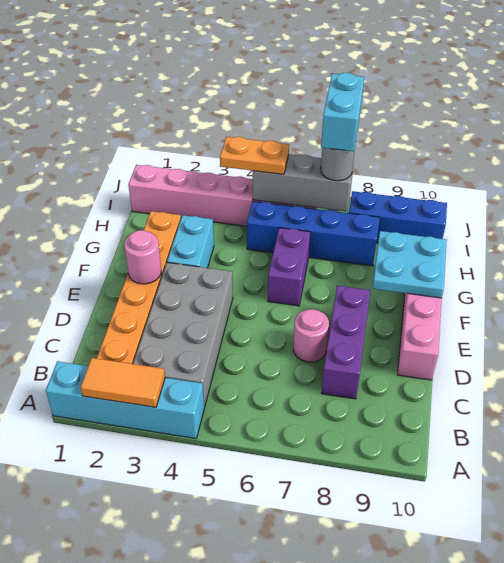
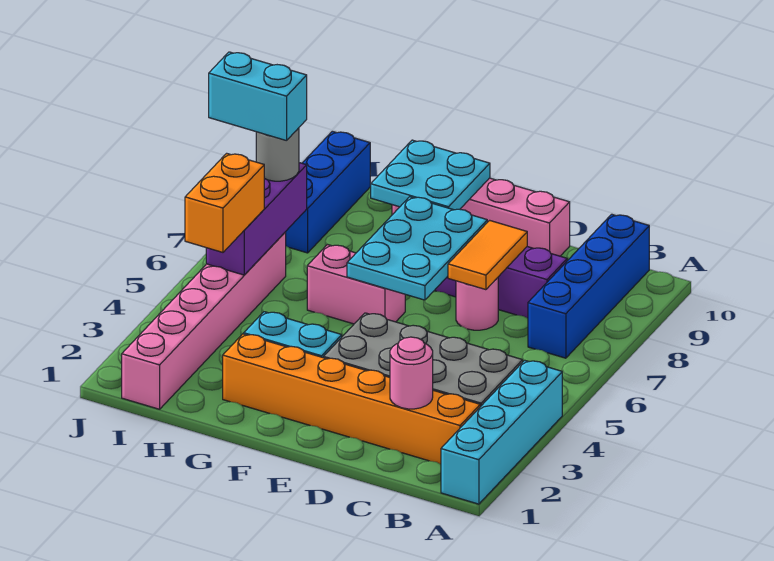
orange tile A2:A3 level 2 -> orange tile D7:D8 level 2
pink round brick E2 level 2 -> pink round brick C2 level 2
none -> cyan plate E6:F8 level 2
purple brick F6:G6 level 1 -> pink brick F6:G6 level 1
blue brick H5:H8 level 1 -> blue brick B7:B10 level 1
orange plate I4:I5 level 3 -> orange brick I4:I5 level 3
grey brick I5:I7 level 2 -> purple brick I5:I7 level 2

